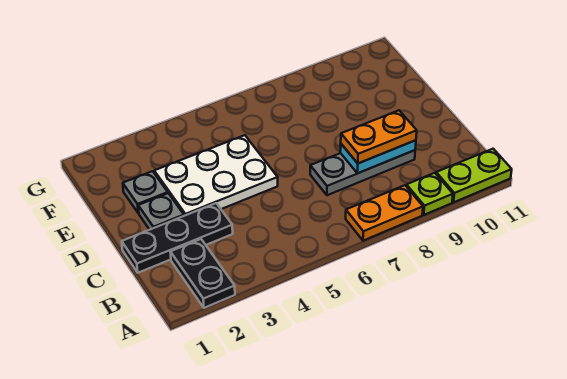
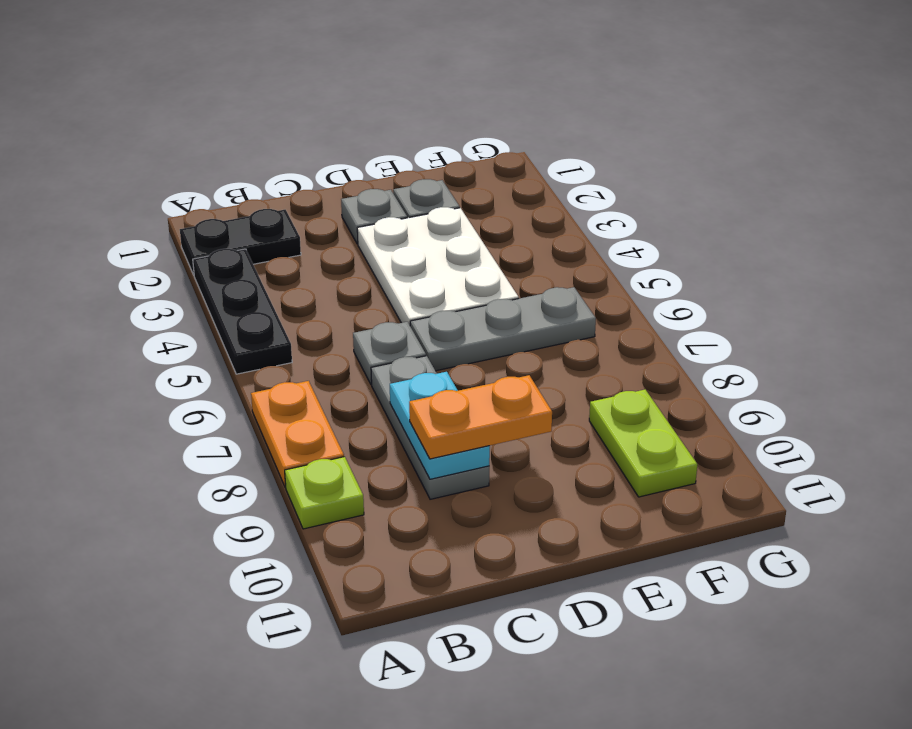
lime plate A10:A11 level 1 -> lime plate F9:F10 level 1
black plate C1:C3 level 1 -> black plate A3:A5 level 1
none -> grey plate C6 level 1
orange plate C8:C9 level 3 -> orange plate C9:D9 level 3
none -> grey plate D6:F6 level 1

